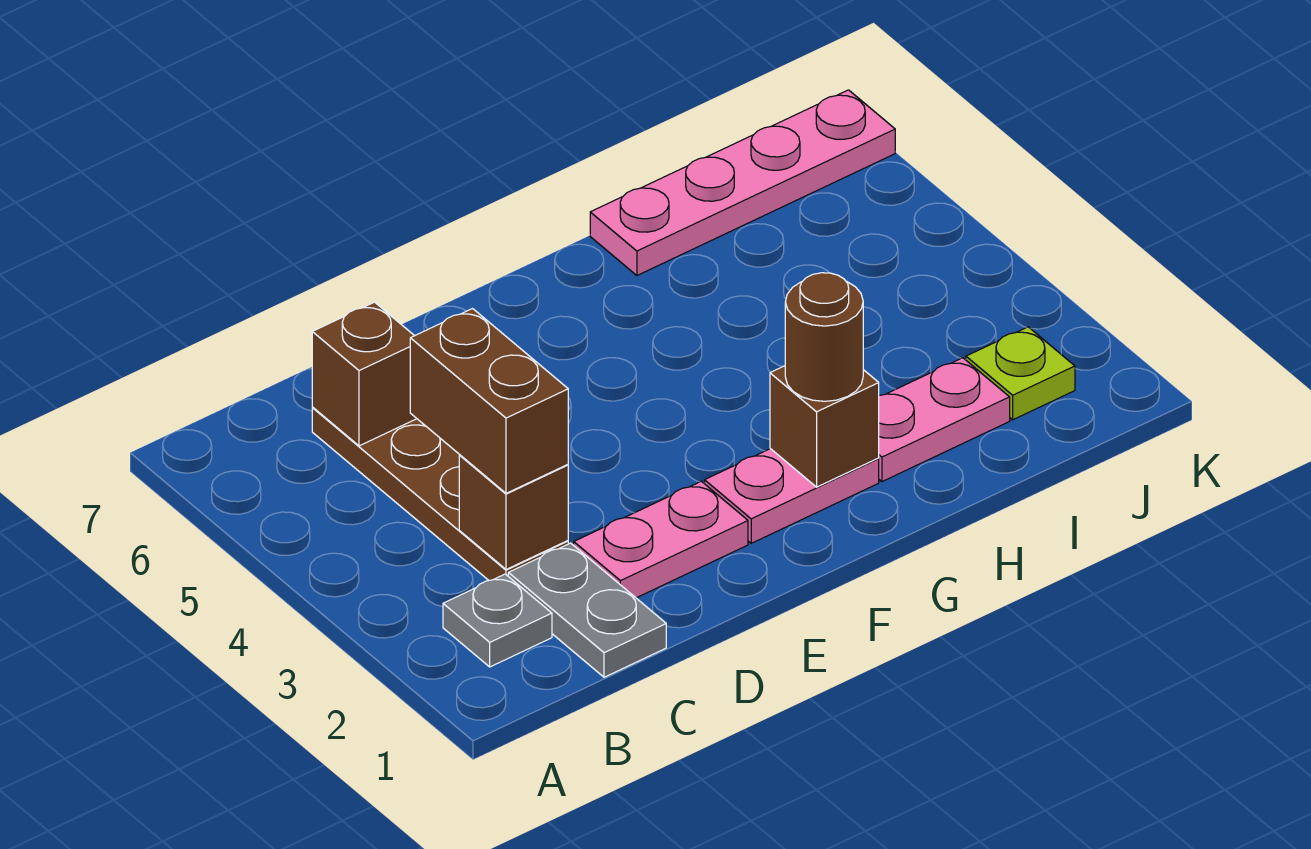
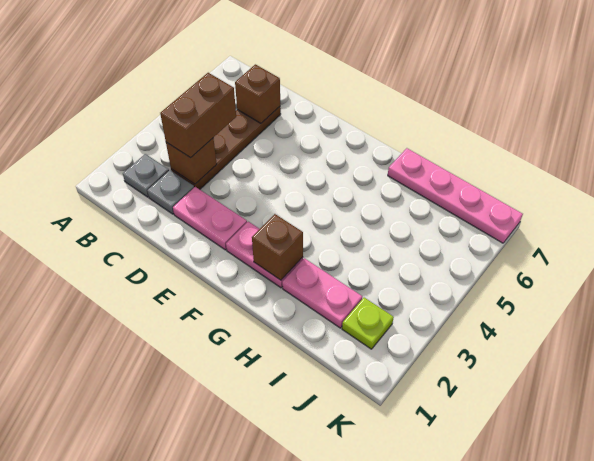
grey plate C1:C2 level 1 -> grey plate C2 level 1
brown round brick G2 level 3 -> none

